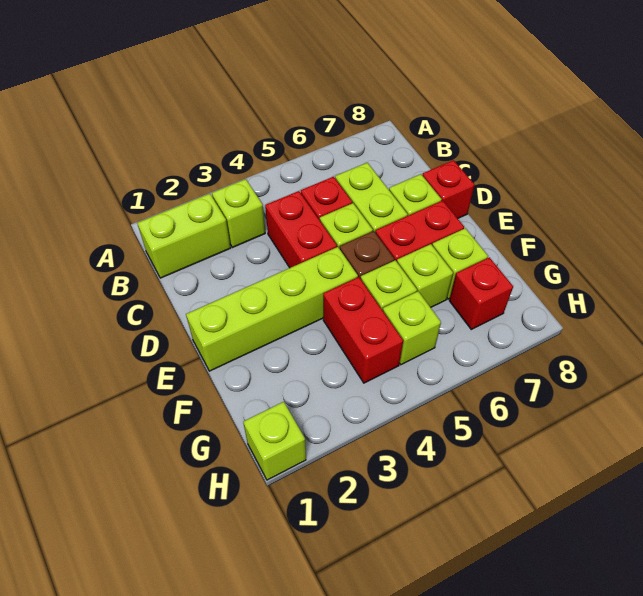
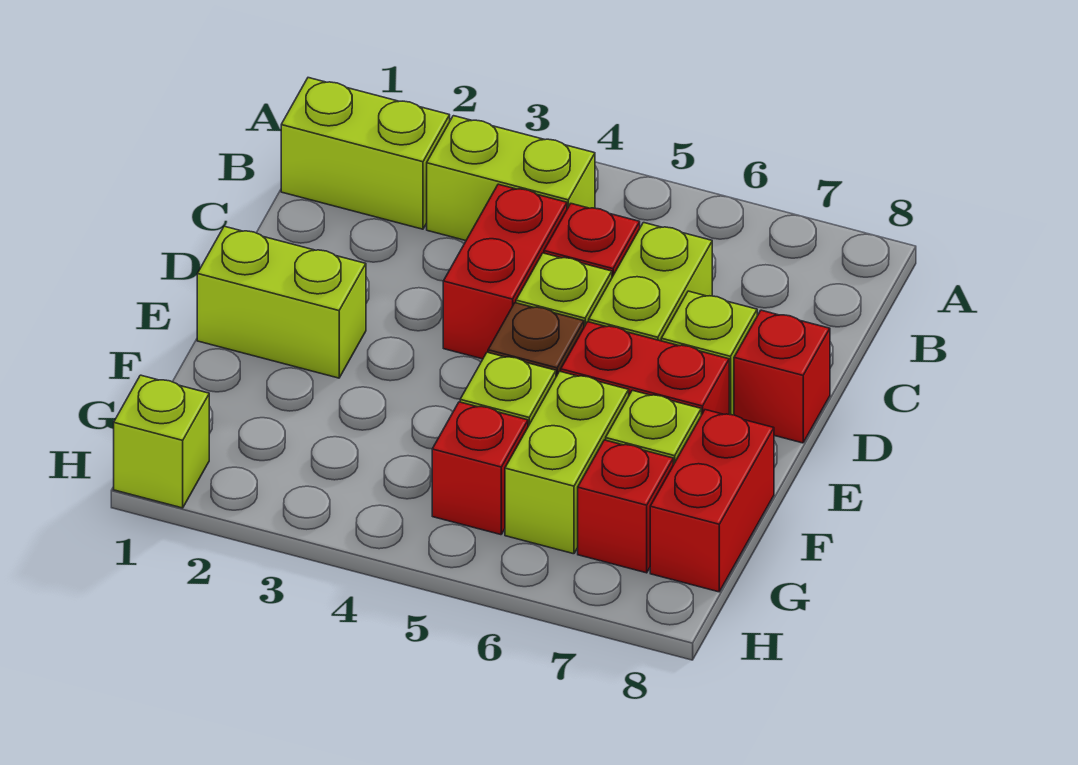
lime brick B3 level 1 -> lime brick B3:B4 level 1
lime brick E1:E4 level 1 -> lime brick E1:E2 level 1
red brick F4:G4 level 1 -> red brick F8:G8 level 1
lime brick F6 level 1 -> lime brick F6:G6 level 1
lime brick G5 level 1 -> red brick G5 level 1

